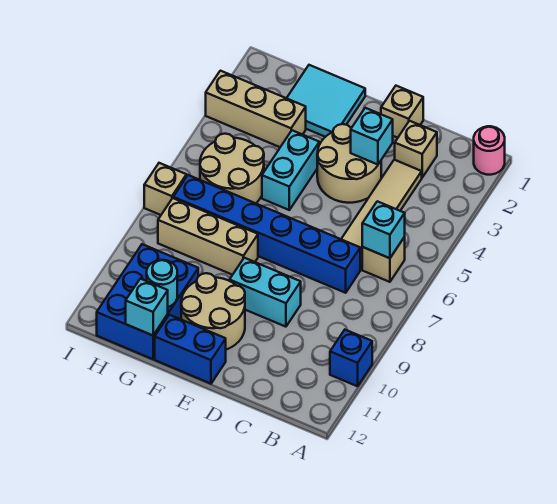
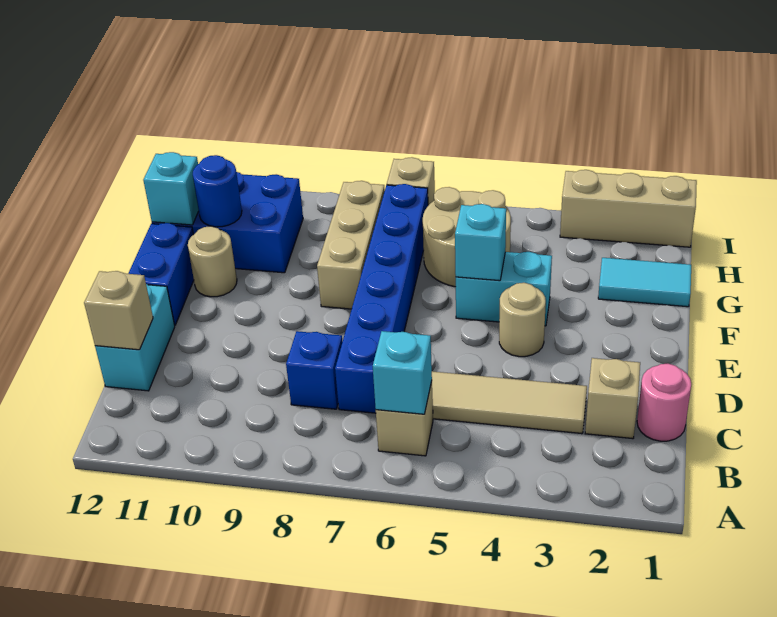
pink round brick A1 level 1 -> pink round brick C1 level 1
blue brick A10 level 1 -> blue brick C8 level 1
tan brick D1 level 1 -> tan brick C12 level 2
tan round brick D3:E4 level 1 -> tan round brick E4 level 1
cyan brick D3 level 2 -> cyan brick F5 level 2
cyan brick D9:E9 level 1 -> cyan brick C12:D12 level 1
tan round brick E10:F11 level 1 -> tan round brick F11 level 1
cyan tile F1:G2 level 1 -> cyan tile G1:G2 level 1
tan brick G3:I3 level 1 -> tan brick I1:I3 level 1
cyan round brick G11 level 2 -> blue round brick G11 level 2

